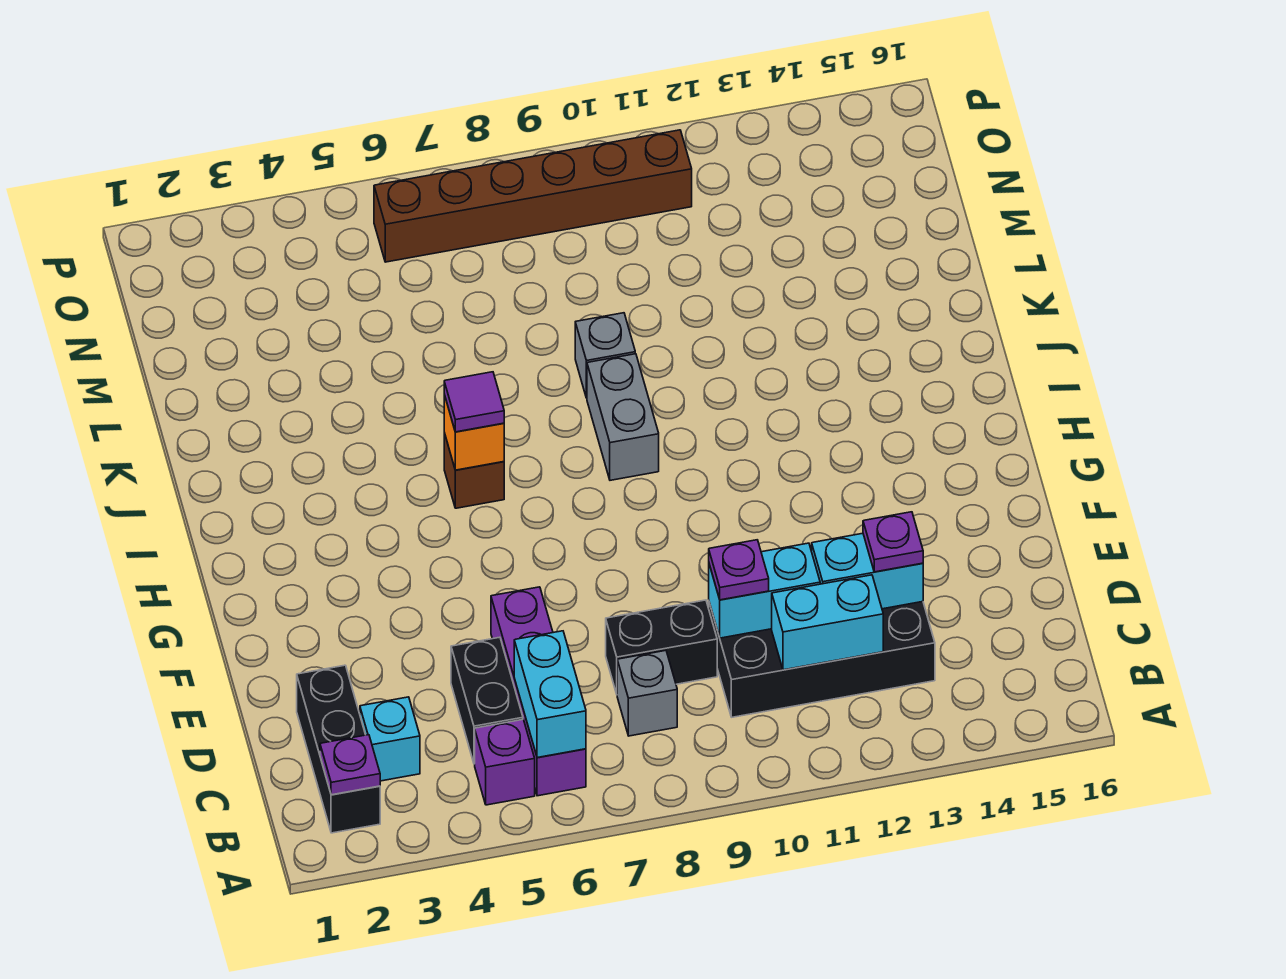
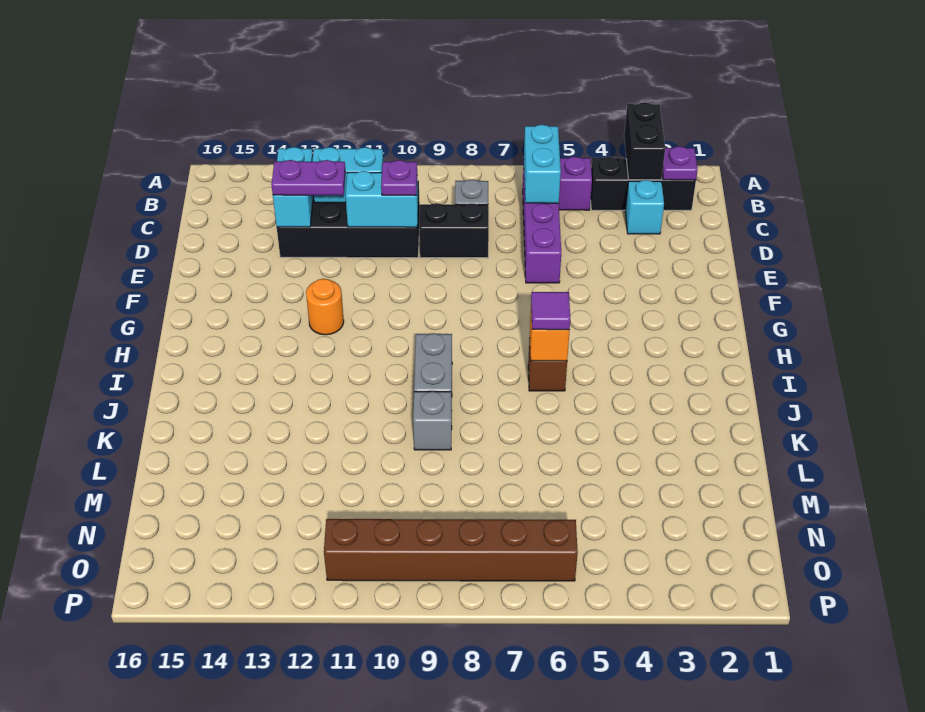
black brick B2:D2 level 1 -> black brick B2:B4 level 1
black brick C5:D5 level 1 -> black brick A3:B3 level 2
cyan brick D12:D13 level 2 -> cyan brick C13:D13 level 2
purple plate D13 level 3 -> purple plate D12:D13 level 3
none -> orange round brick G12 level 1

